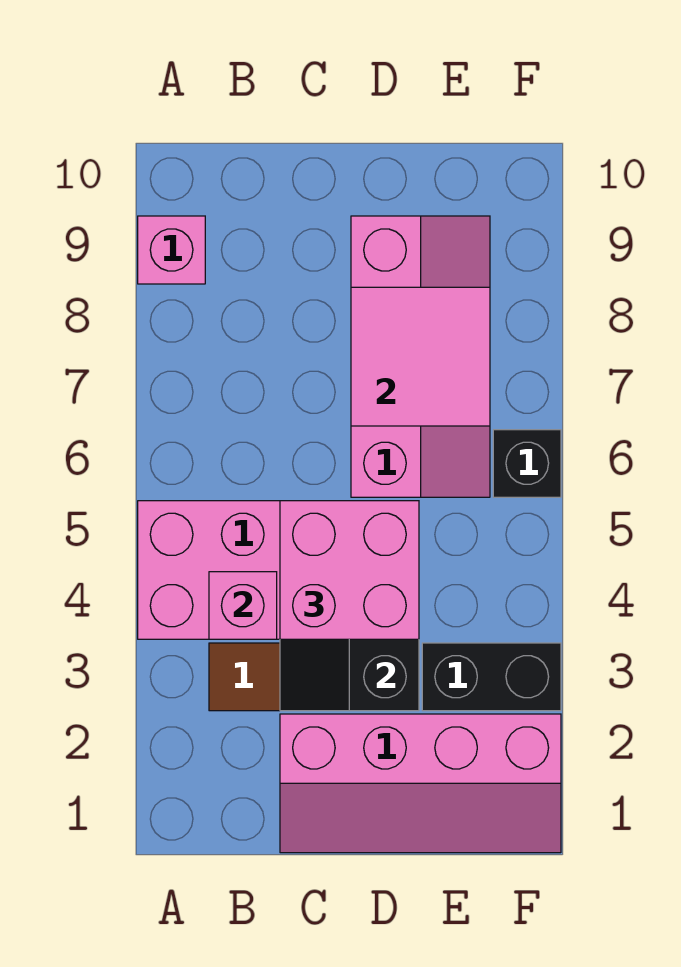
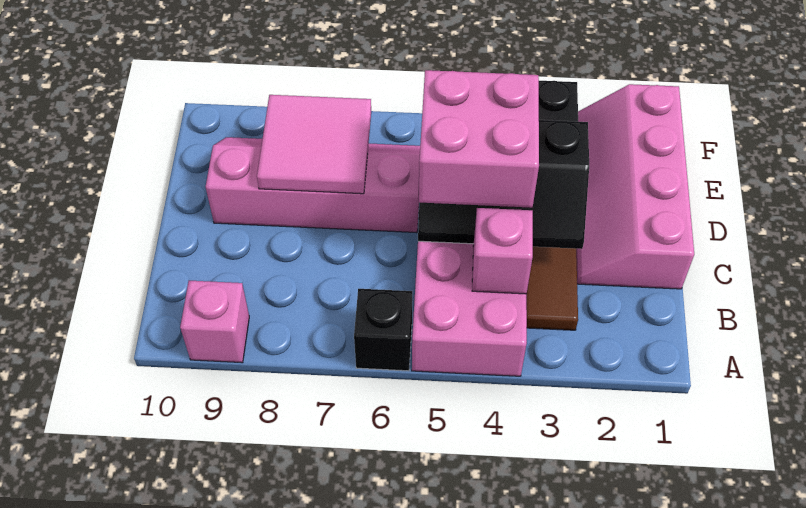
pink slope C1:F2 level 1 top 2 -> pink slope C1:F2 level 1 top 1
black brick F6 level 1 -> black brick A6 level 1

